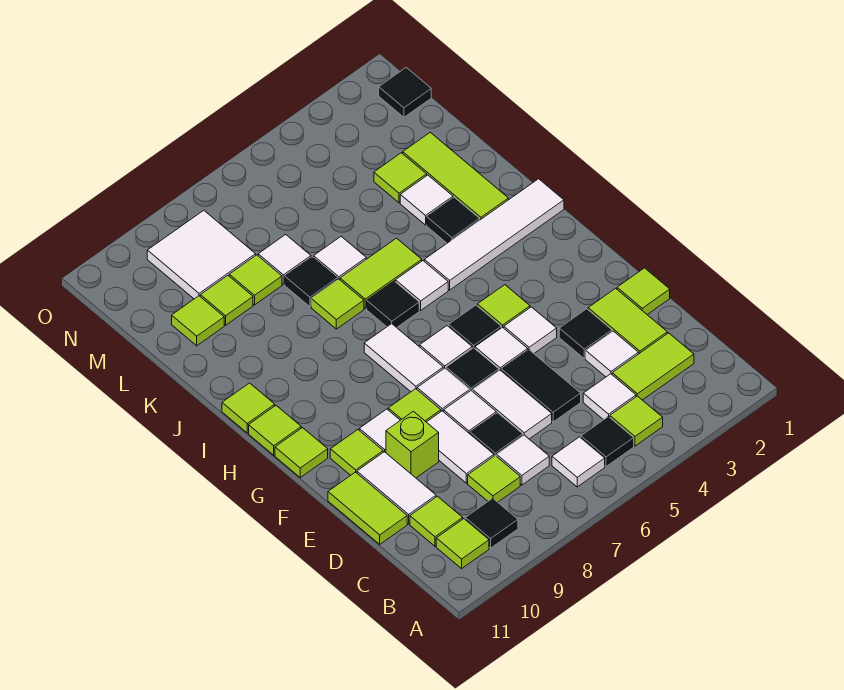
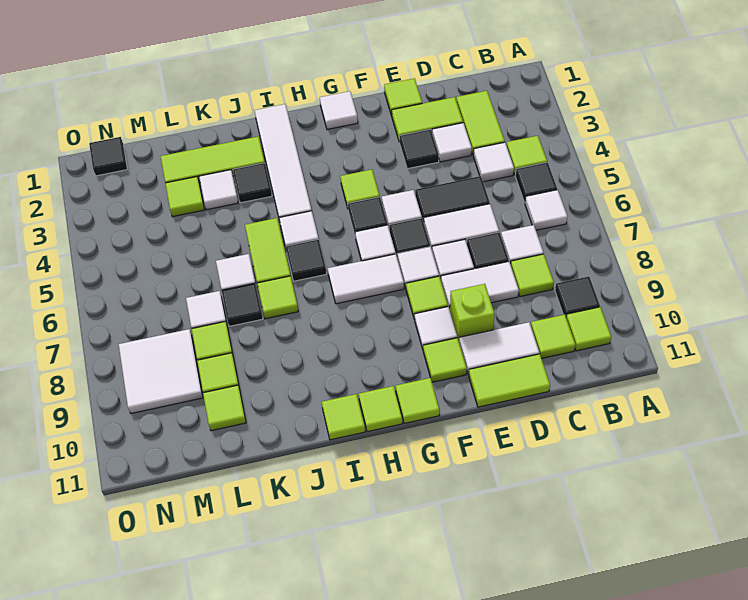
white tile F4 level 1 -> white tile G1 level 1

